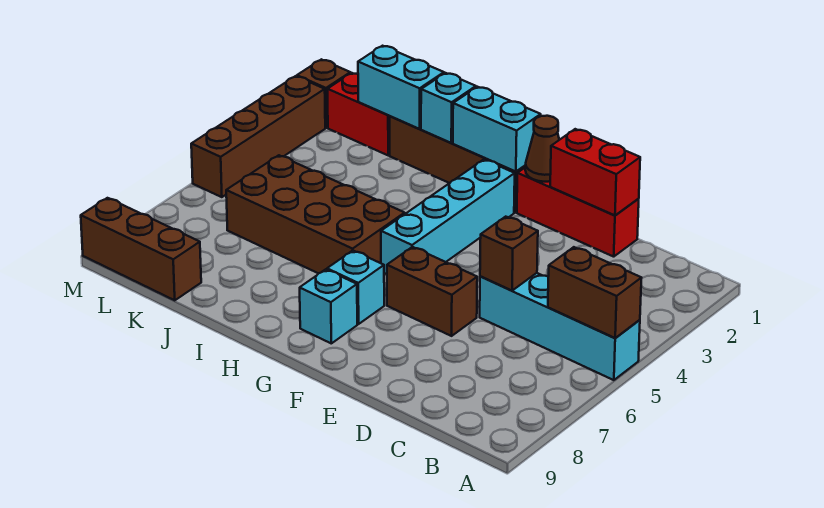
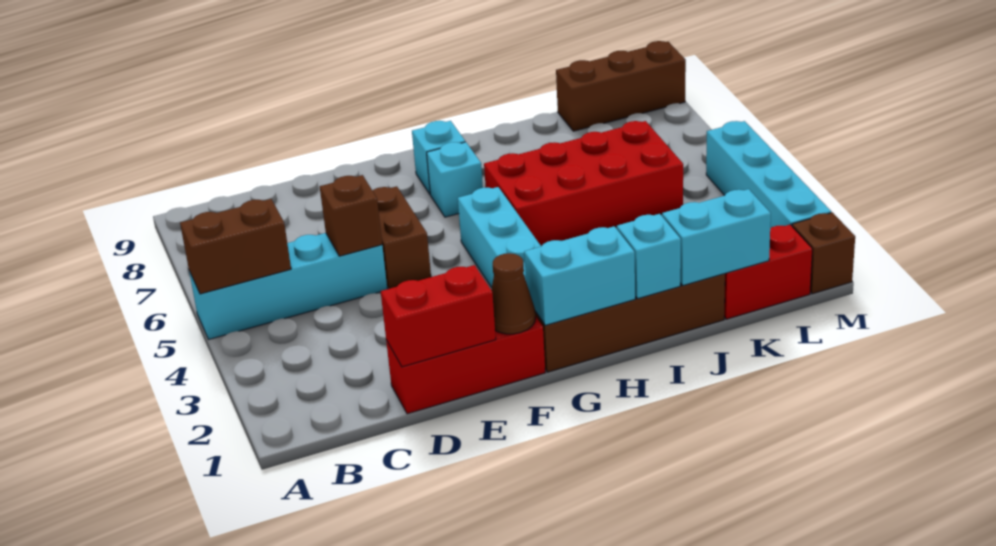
brown brick E6:F6 level 1 -> brown brick E5:E6 level 1
brown brick H5:K6 level 1 -> red brick H5:K6 level 1
brown brick M2:M5 level 1 -> cyan brick M2:M5 level 1

